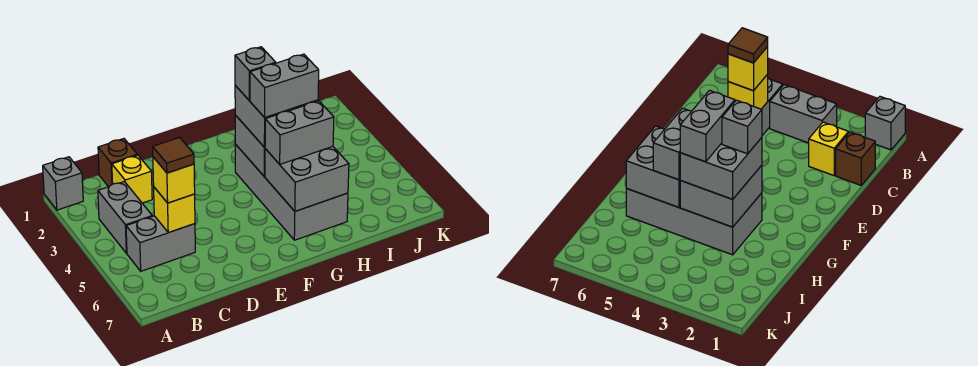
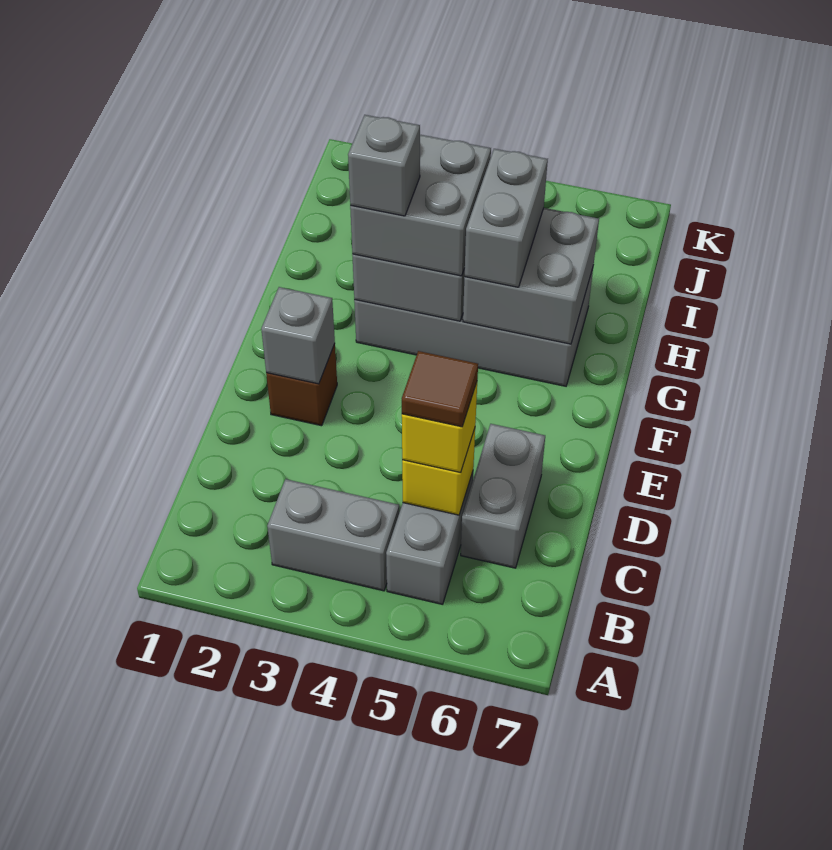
grey brick A1 level 1 -> grey brick E2 level 2
brown brick C1 level 1 -> brown brick E2 level 1
yellow brick C2 level 1 -> none
grey brick G4:H4 level 4 -> grey brick C6:D6 level 1

